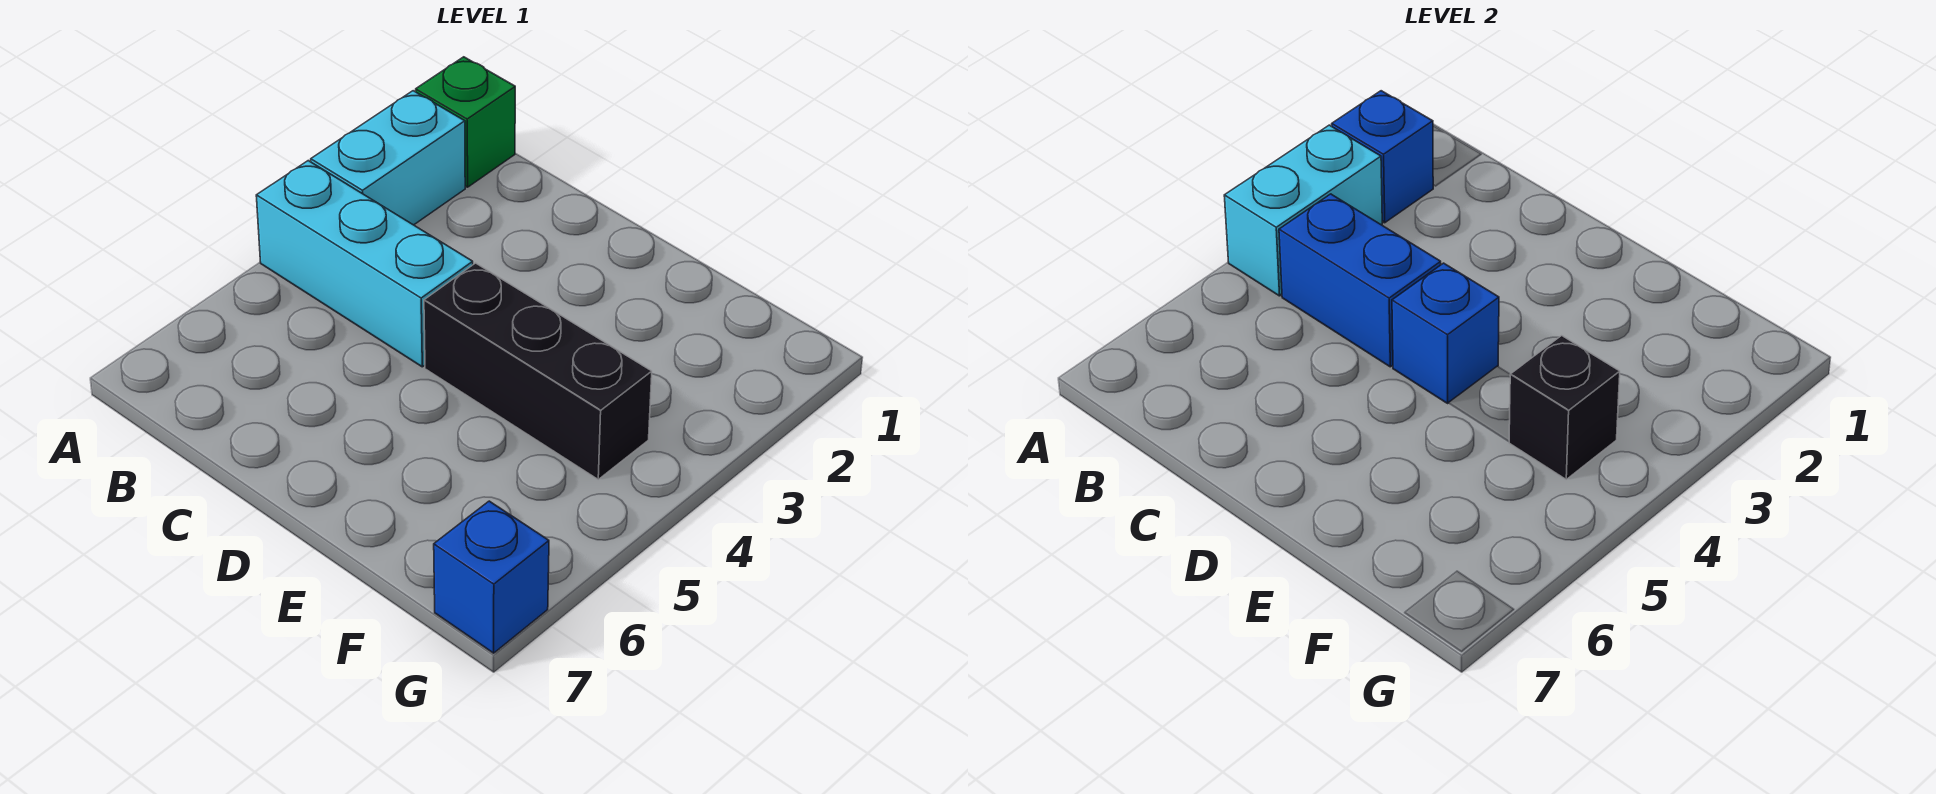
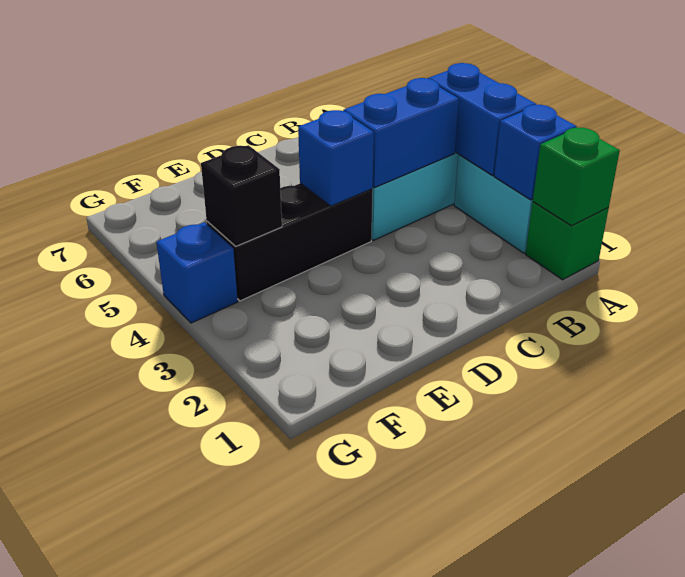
none -> green brick A1 level 2
cyan brick A3:A4 level 2 -> blue brick A3:A4 level 2
blue brick G7 level 1 -> blue brick G4 level 1

